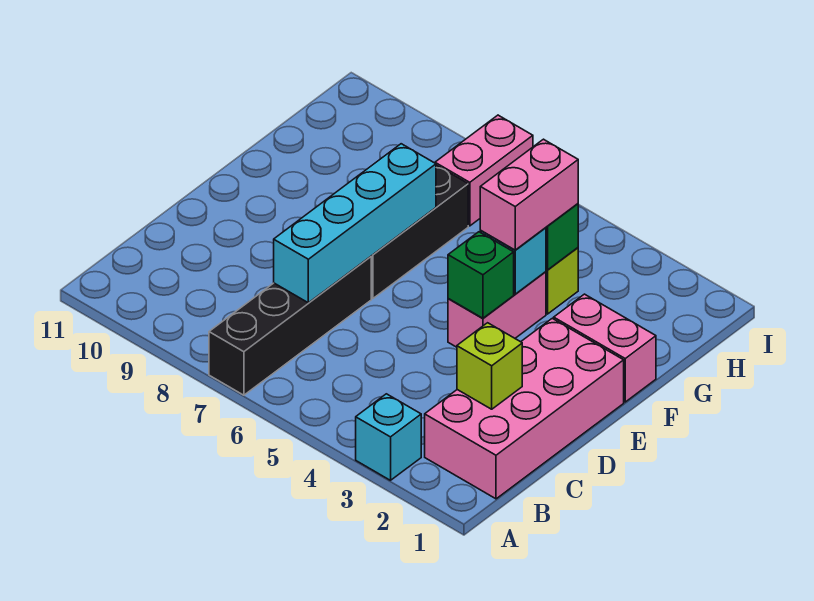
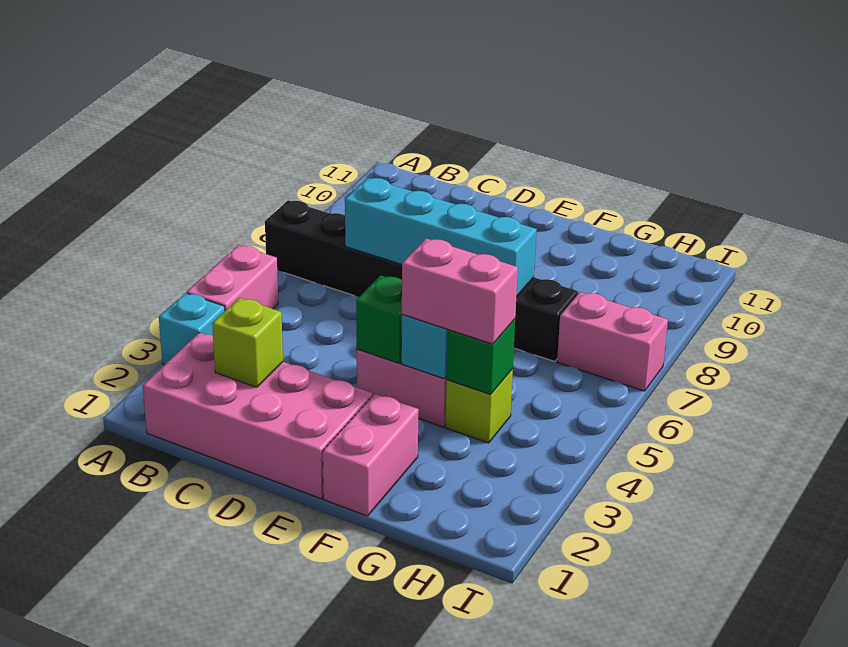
none -> pink brick A4:A5 level 1

